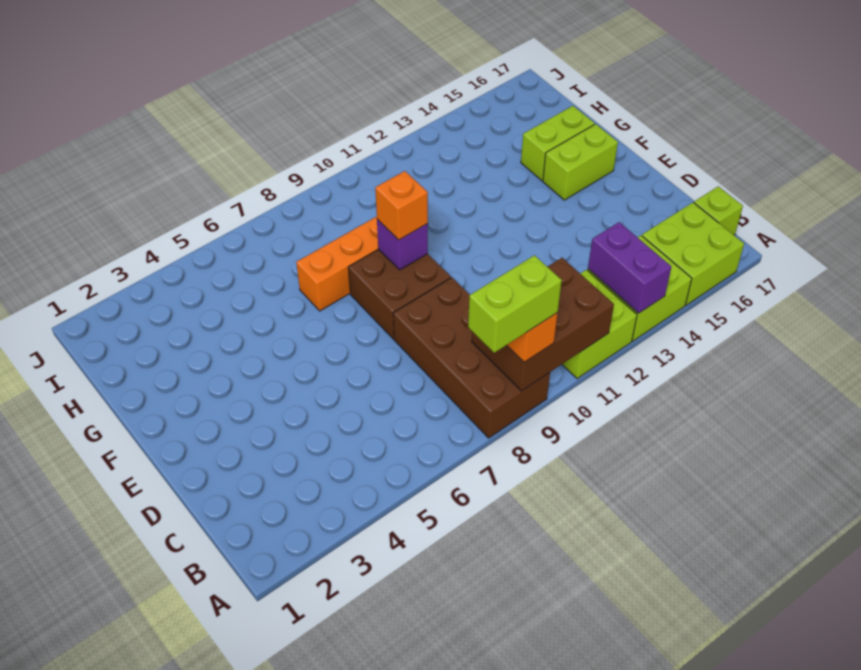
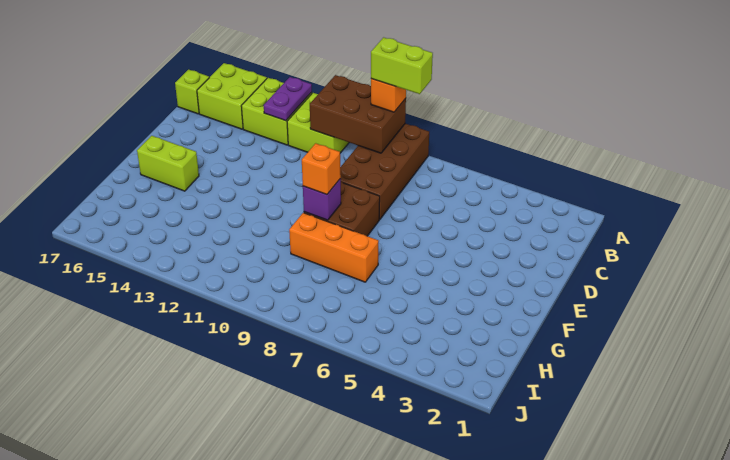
purple brick A13:B13 level 2 -> purple plate A13:B13 level 2
lime brick G15:G16 level 1 -> none

